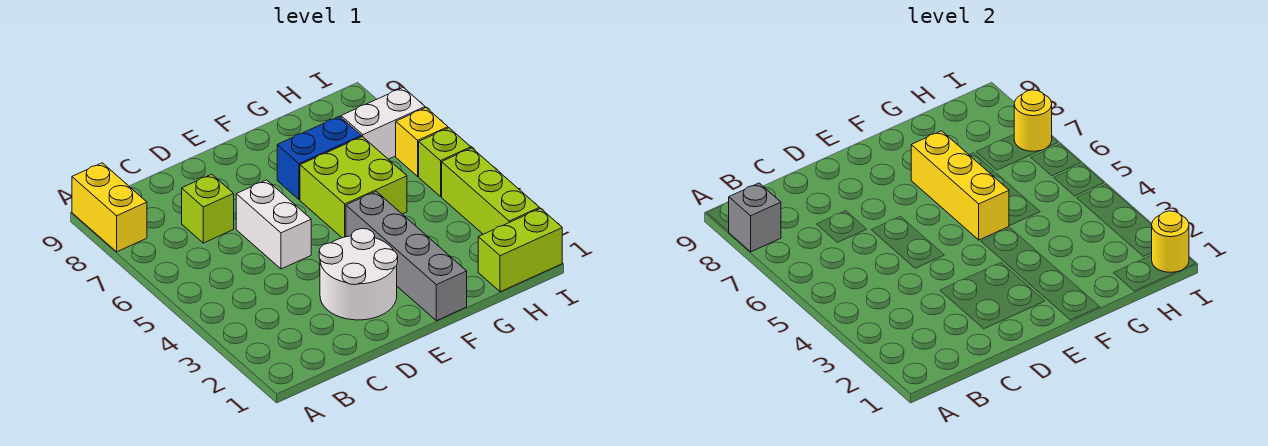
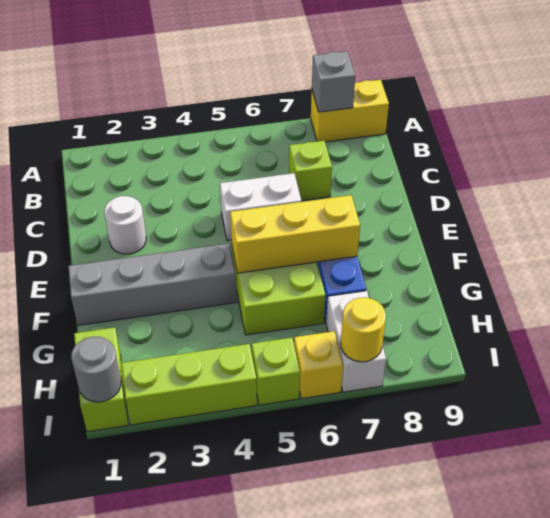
white round brick D2:E3 level 1 -> white round brick D2 level 1
yellow round brick I1 level 2 -> grey round brick I1 level 2

